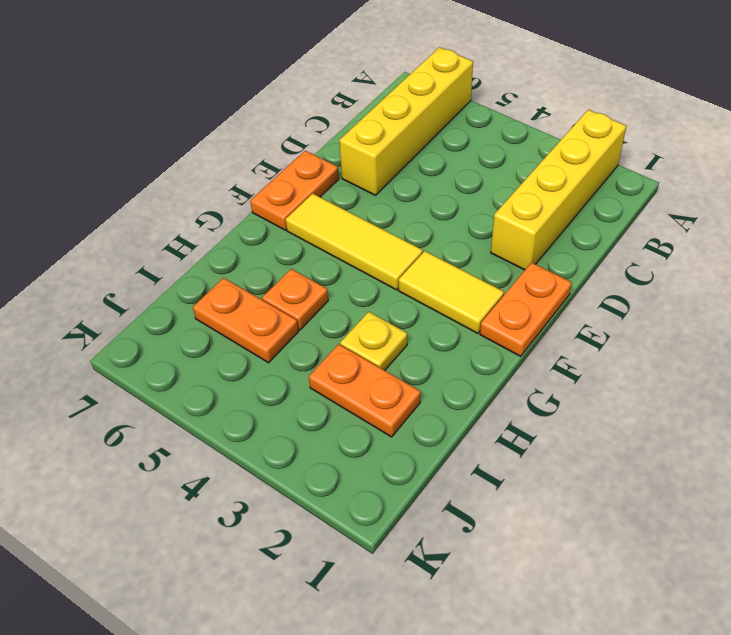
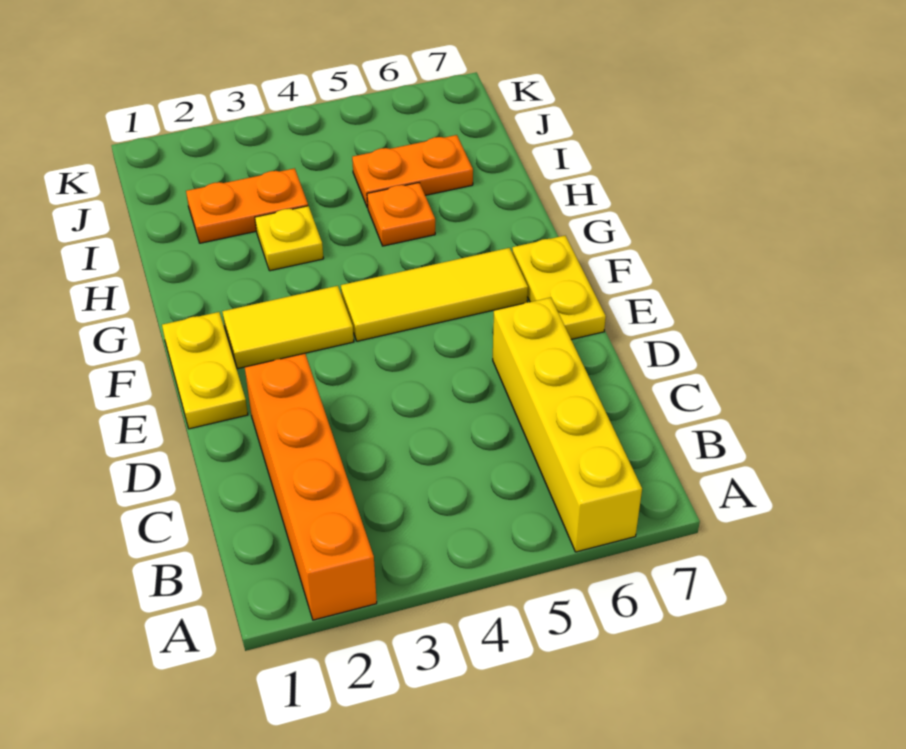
yellow brick A2:D2 level 1 -> orange brick A2:D2 level 1
orange plate E1:F1 level 1 -> yellow plate E1:F1 level 1
orange plate E7:F7 level 1 -> yellow plate E7:F7 level 1

